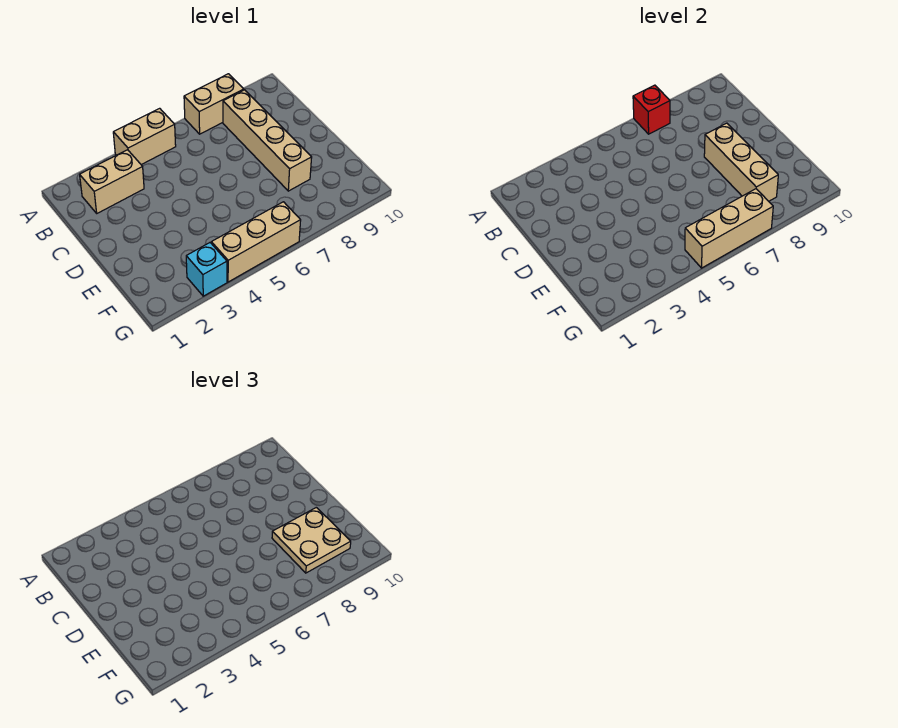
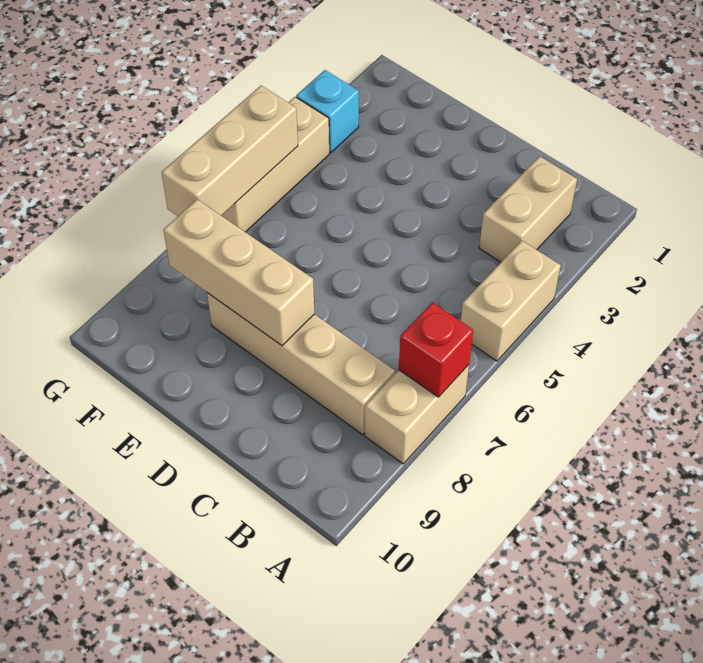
tan plate E8:F9 level 3 -> none

